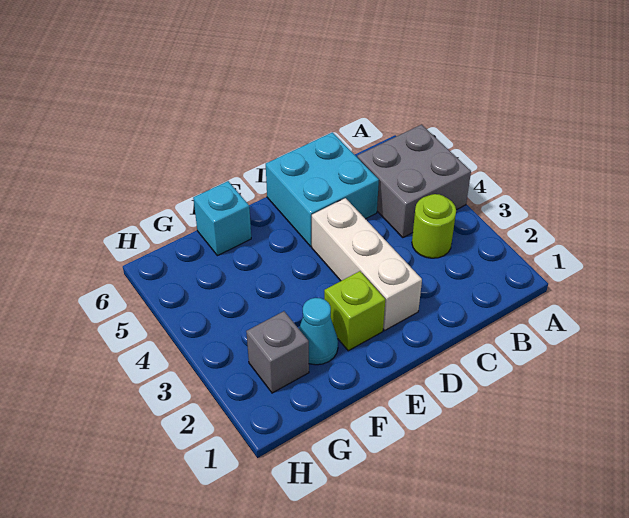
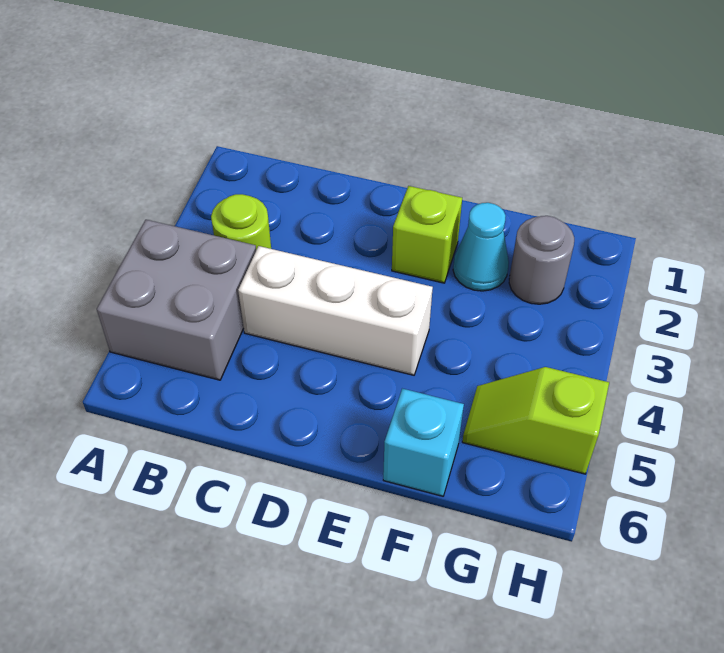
cyan brick C5:D6 level 1 -> none
white brick D2:D4 level 1 -> white brick C4:E4 level 1
grey brick G2 level 1 -> grey round brick G2 level 1
none -> lime slope G5:H5 level 1 top H

